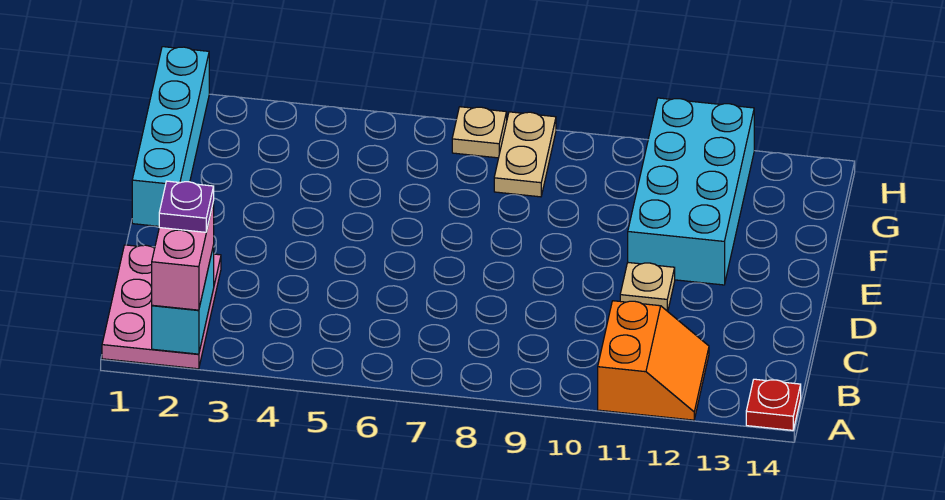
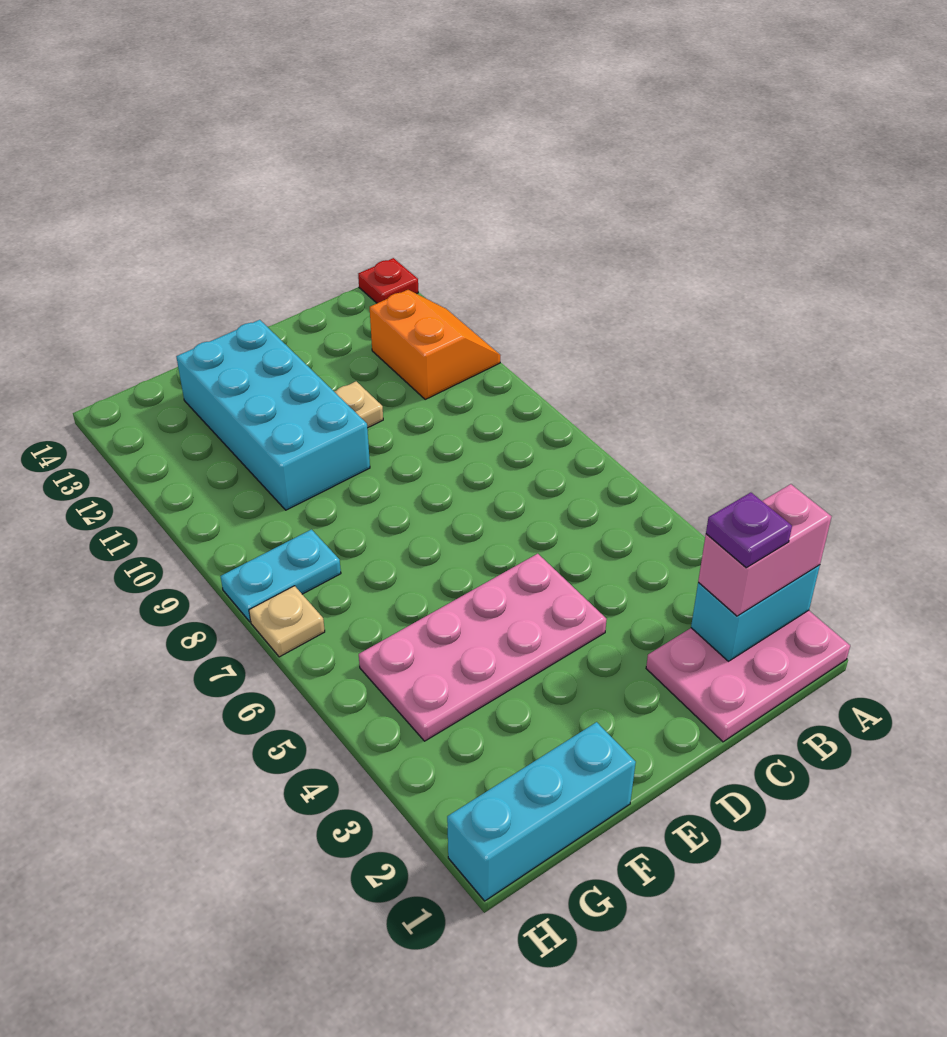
orange slope A11:B12 level 1 top 11 -> orange slope A11:B12 level 1 top B
none -> pink plate D4:G5 level 1
cyan brick E1:H1 level 1 -> cyan brick F1:H1 level 1
cyan brick E11:H12 level 1 -> cyan brick E10:F13 level 1
tan plate G8:H8 level 1 -> cyan plate G8:H8 level 1

